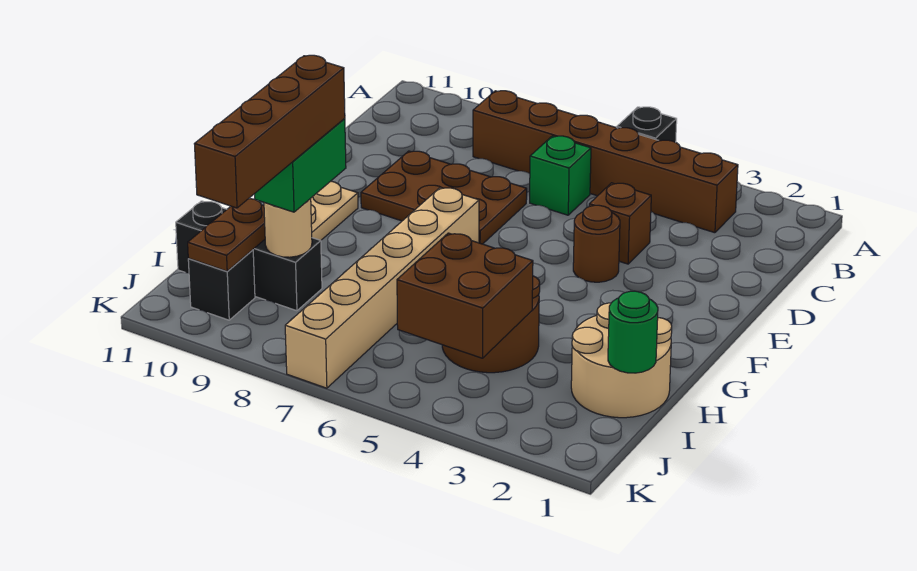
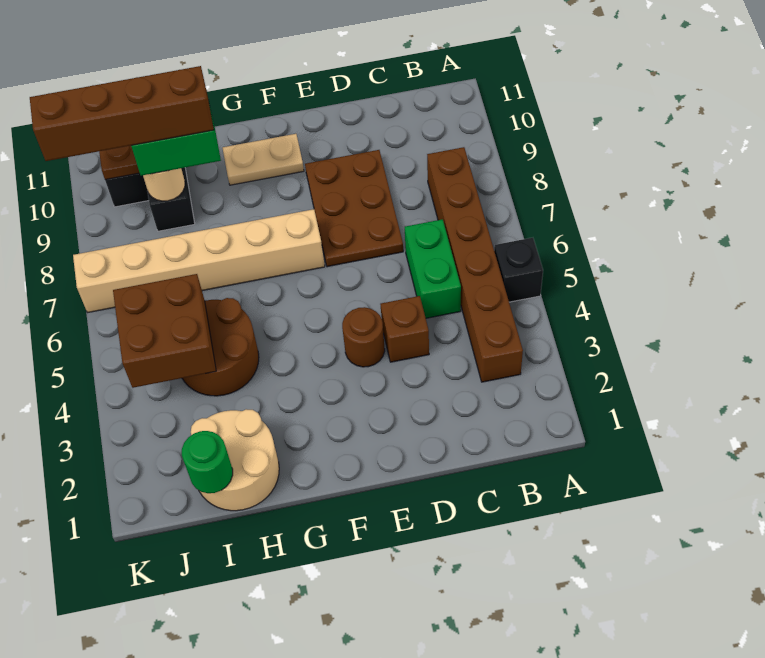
green brick C6 level 1 -> green brick C5:C6 level 1

